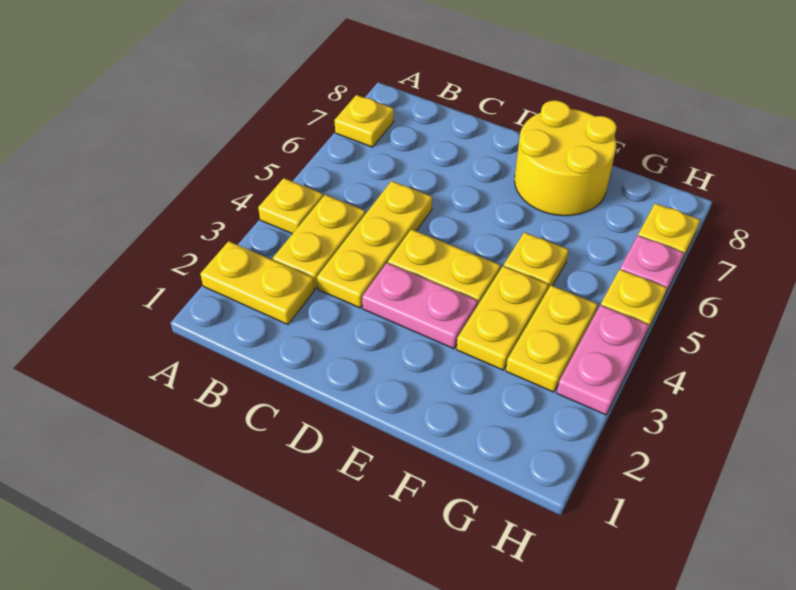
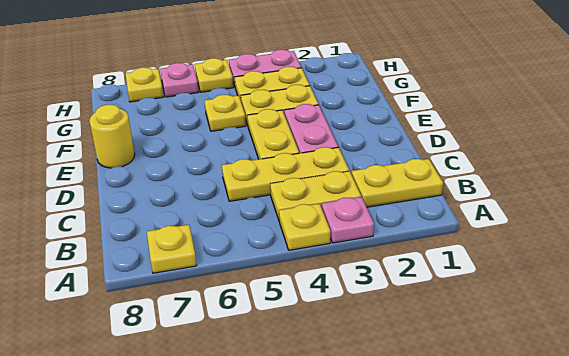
yellow plate A2:B2 level 1 -> yellow plate B1:B2 level 1
none -> pink plate A3 level 1
yellow round brick E7:F8 level 1 -> yellow round brick E8 level 1

